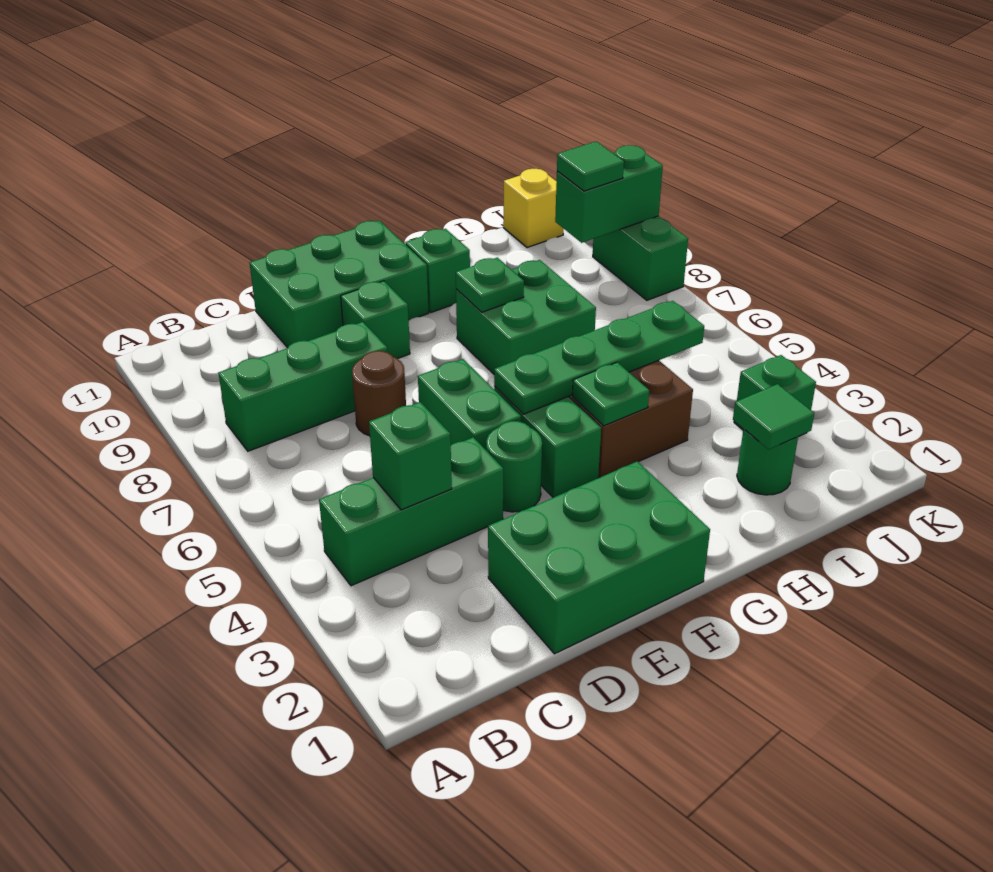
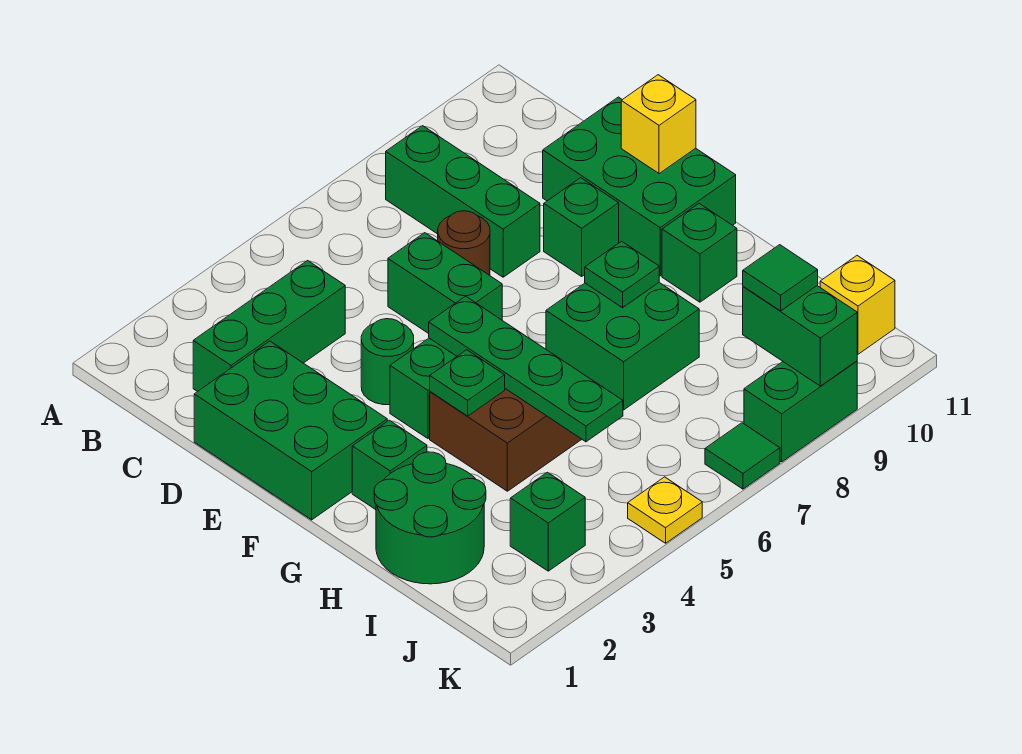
green brick B4:D4 level 1 -> green brick C2:C4 level 1
green brick C4 level 2 -> green brick G2 level 1
green brick E5:E6 level 1 -> green brick D6:E6 level 1
none -> yellow brick E11 level 2
green round brick I2 level 1 -> green round brick H1:I2 level 1
green tile I2 level 2 -> green tile K7 level 1
none -> yellow plate K5 level 1

